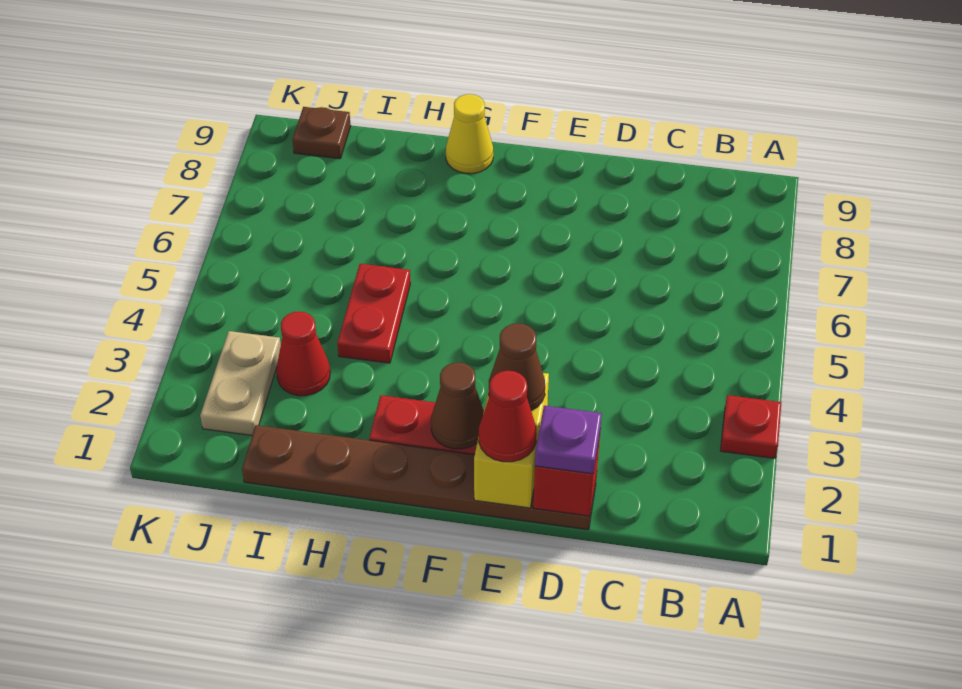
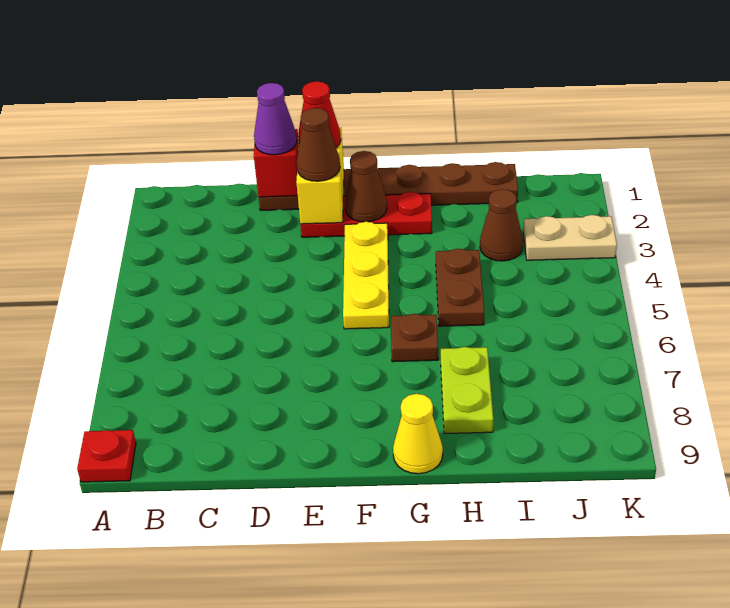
red plate A3 level 1 -> red plate A9 level 1
purple plate D1 level 3 -> purple cone D1 level 3
none -> yellow plate F3:F5 level 1
red plate H4:H5 level 1 -> brown plate H4:H5 level 1
none -> lime plate H7:H8 level 1
red cone I3 level 1 -> brown cone I3 level 1
tan plate J2:J3 level 1 -> tan plate J3:K3 level 1
brown plate J9 level 1 -> brown plate G6 level 1

